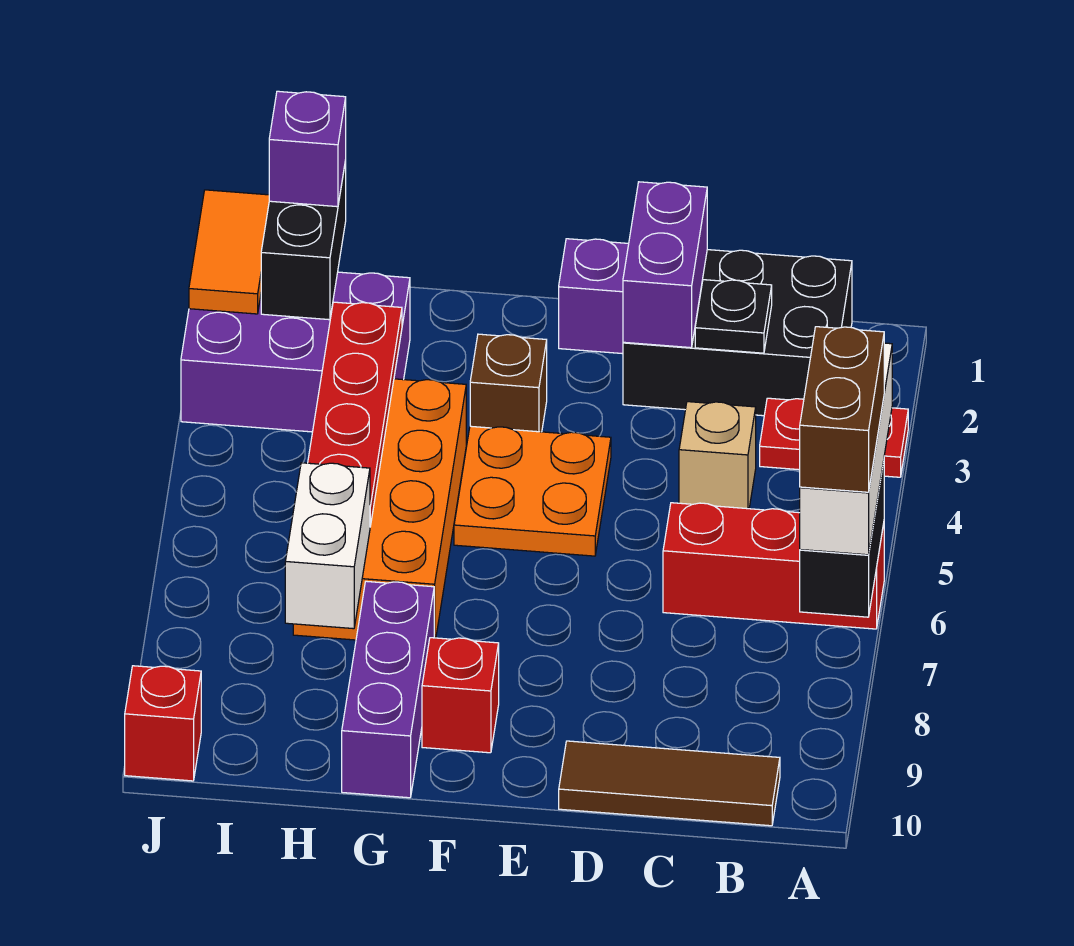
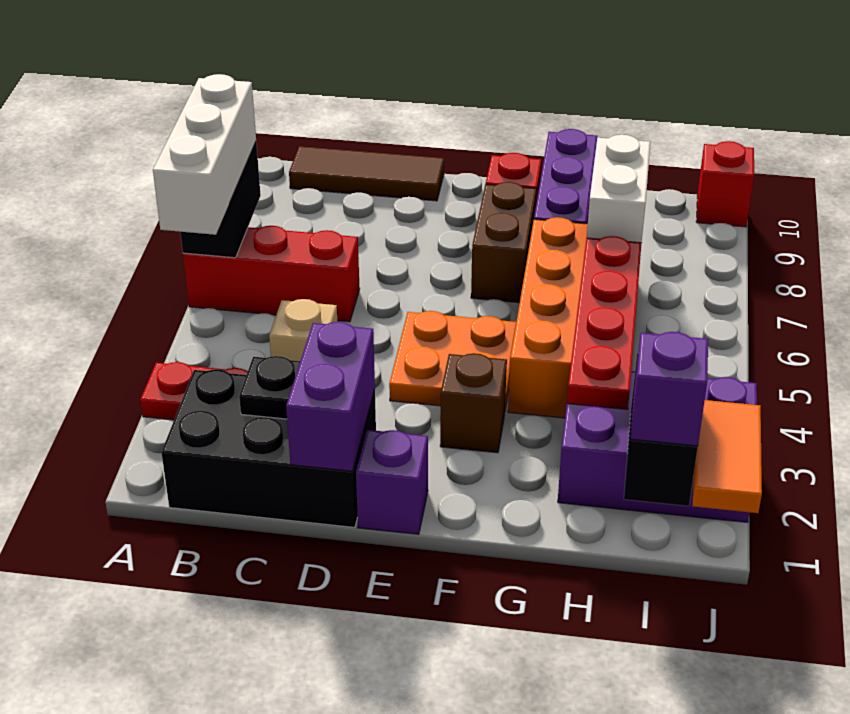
brown brick A6:A7 level 4 -> brown brick F7:F8 level 1

